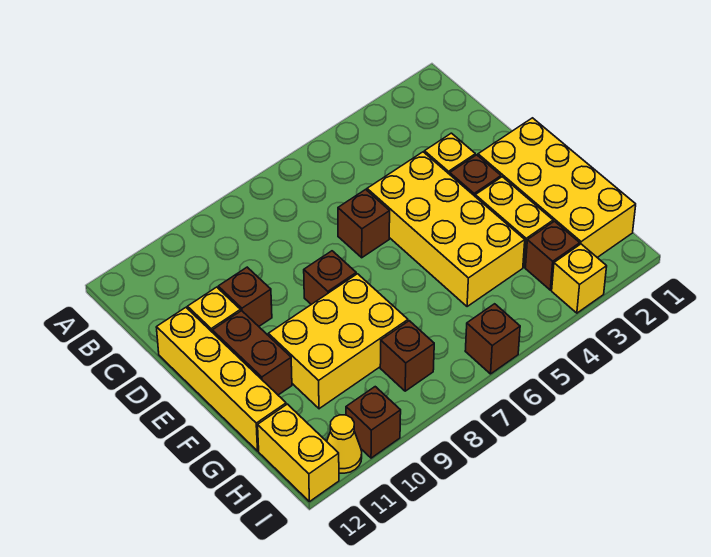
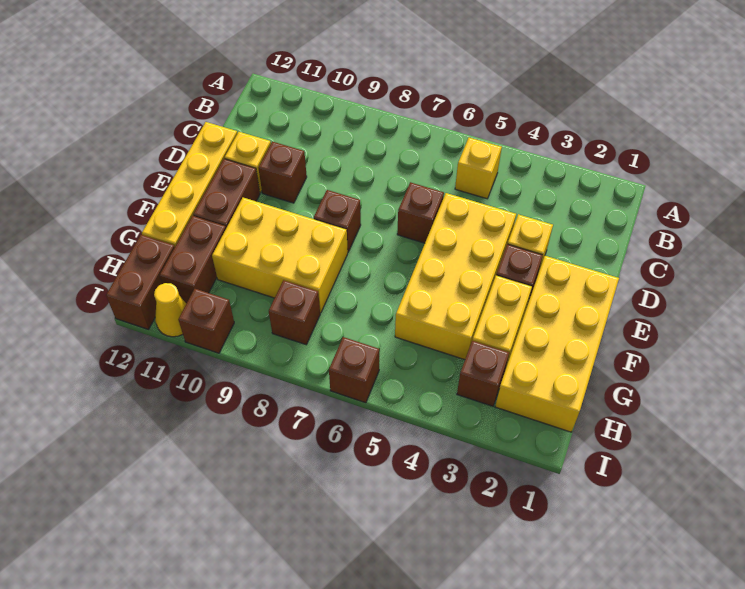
none -> brown brick G11:H11 level 1
yellow brick H12:I12 level 1 -> brown brick H12:I12 level 1
yellow brick I3 level 1 -> yellow brick B5 level 1

